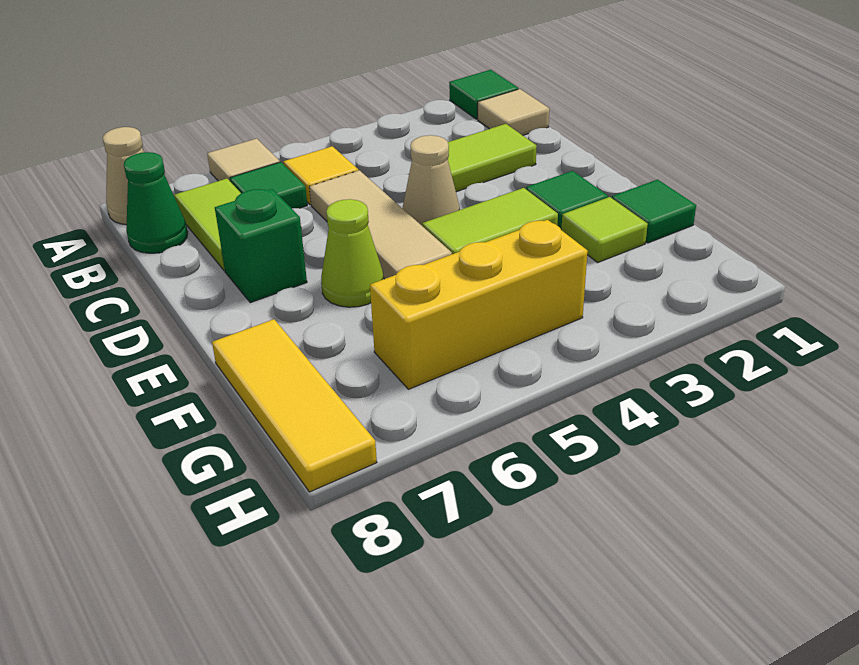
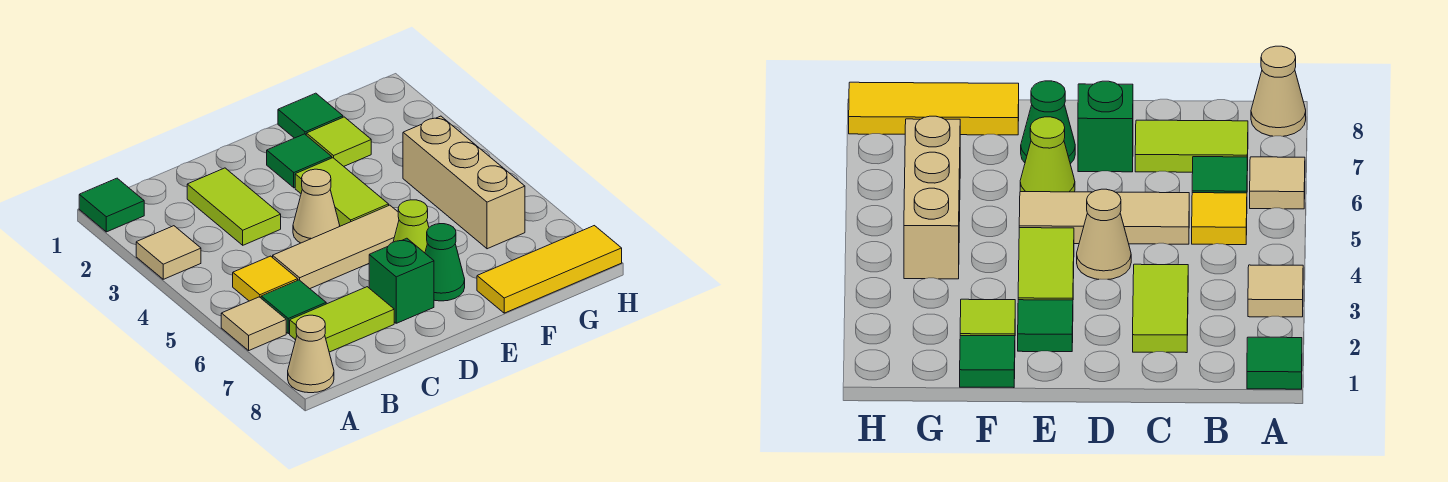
tan tile B1 level 1 -> tan tile A3 level 1
green cone B8 level 1 -> green cone E7 level 1
yellow brick G4:G6 level 1 -> tan brick G4:G6 level 1

